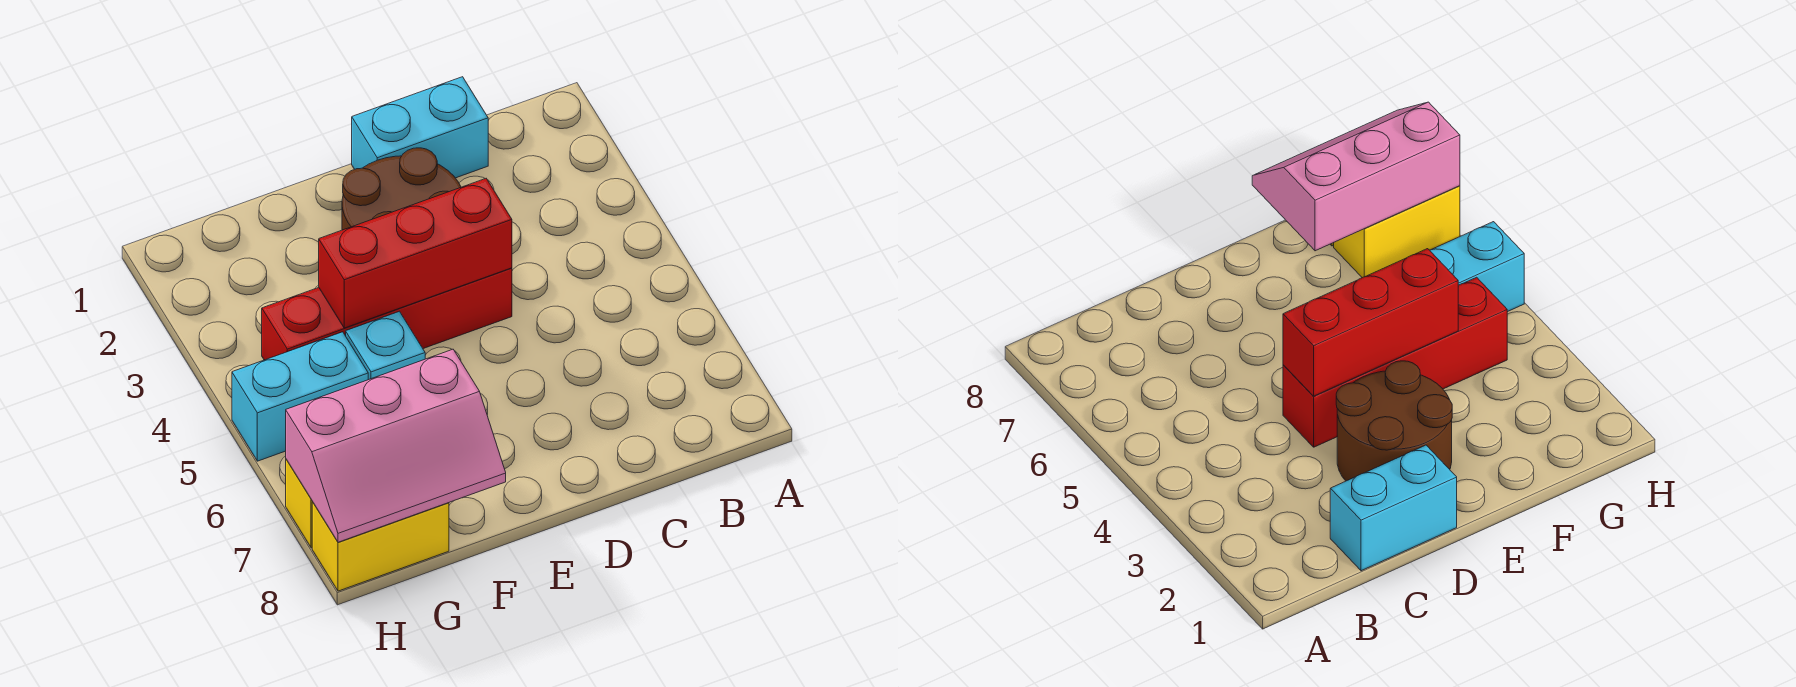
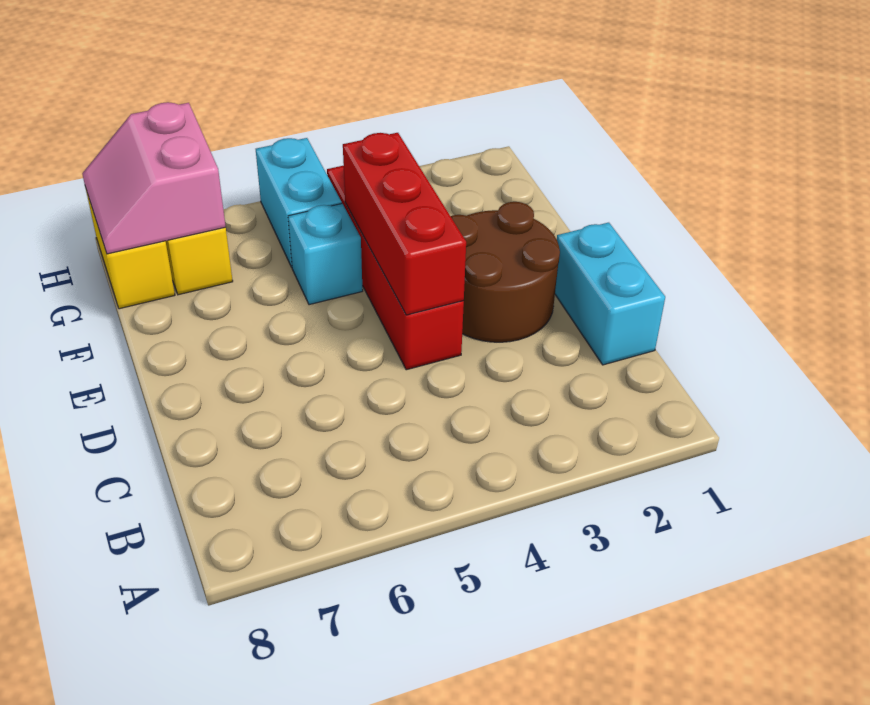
pink slope F7:H8 level 2 top 7 -> pink slope G7:H8 level 2 top 7

